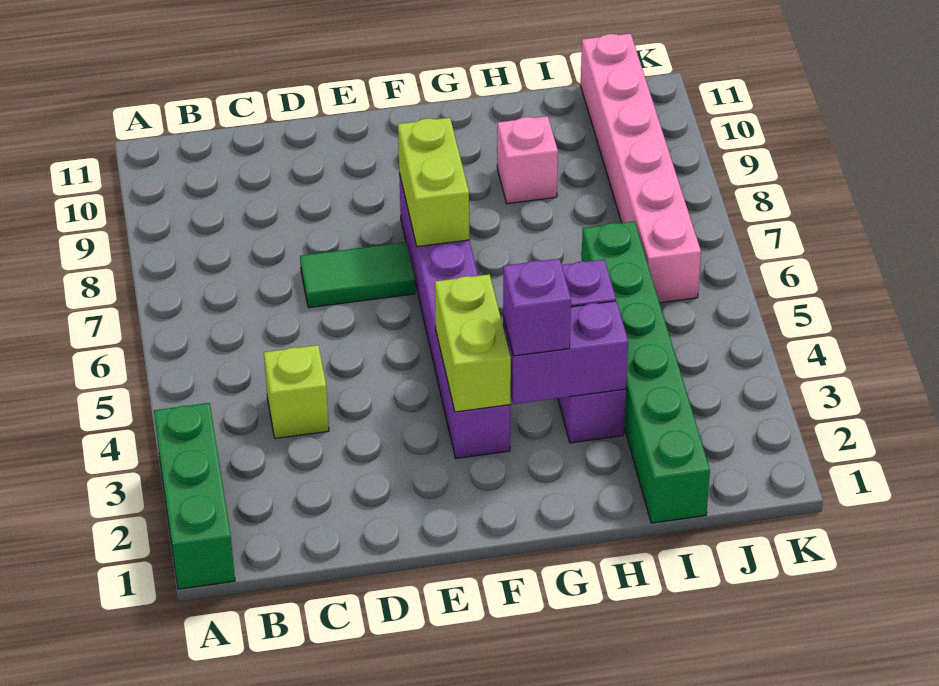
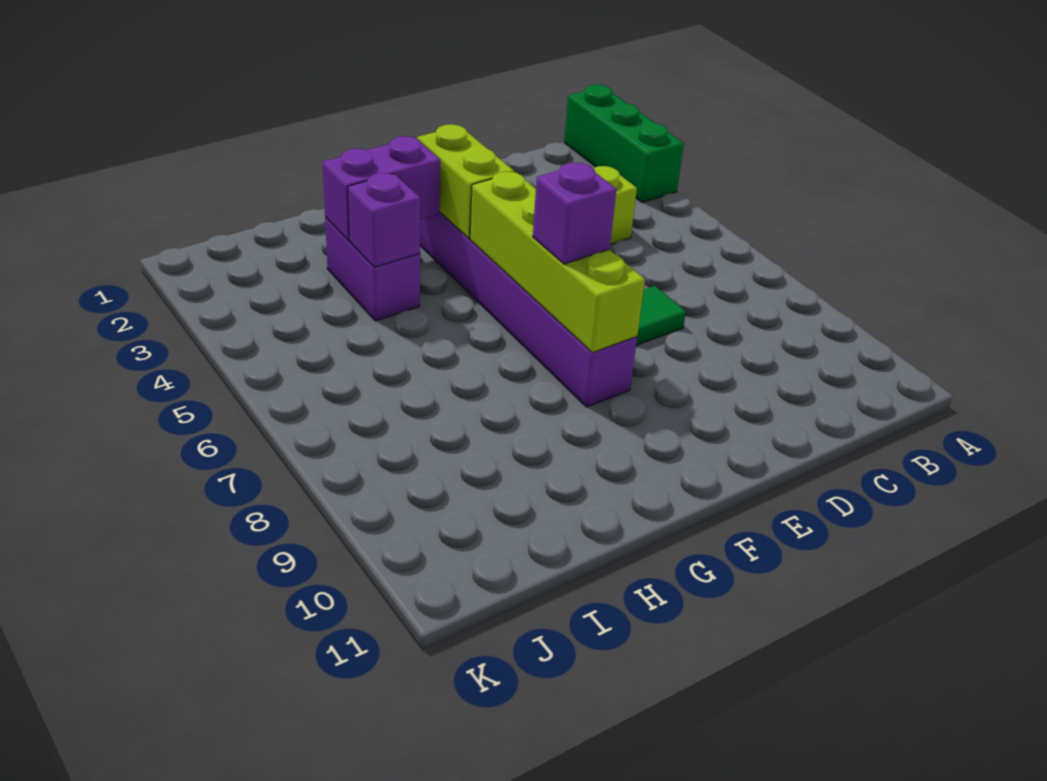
lime brick F7:F8 level 2 -> lime brick F5:F8 level 2
purple brick G3 level 3 -> purple brick F7 level 3
pink brick H9 level 1 -> none
green brick I1:I6 level 1 -> none
pink brick J6:J11 level 1 -> none

